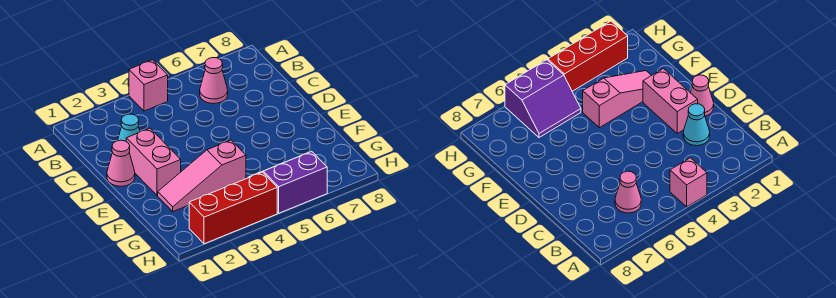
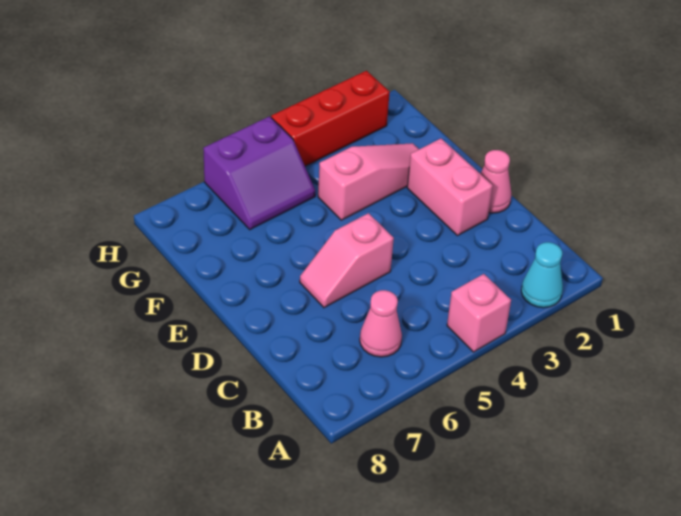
cyan cone C2 level 1 -> cyan cone A2 level 1
none -> pink slope D5:D6 level 1 top 5

